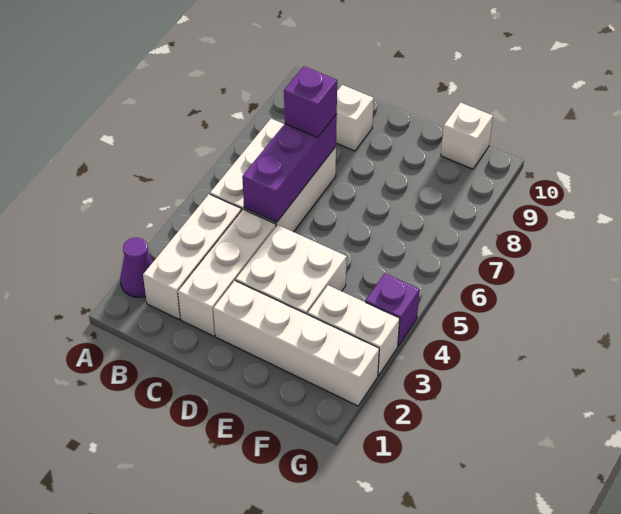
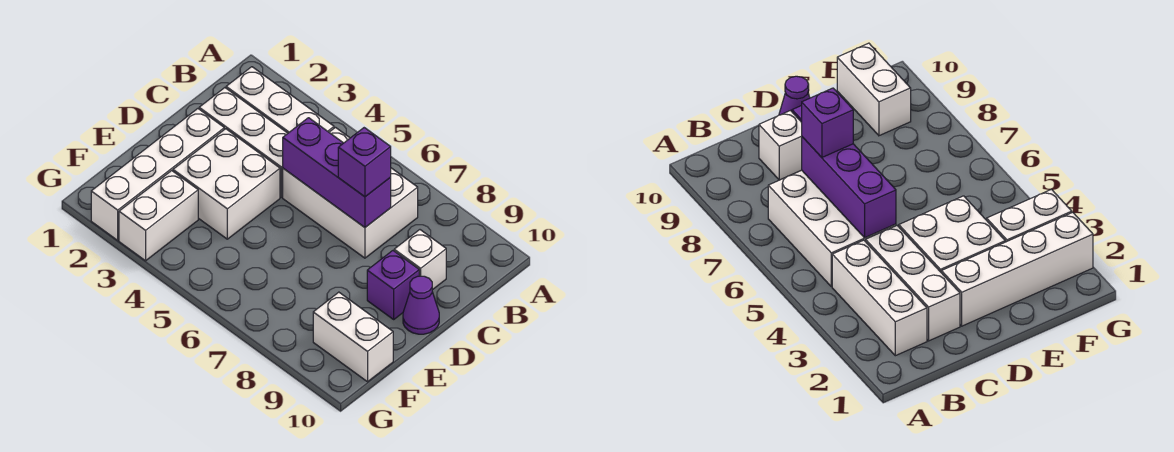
purple cone A2 level 1 -> purple cone D10 level 1
white brick F10 level 1 -> white brick F9:F10 level 1
purple brick G4 level 1 -> purple brick D9 level 1

